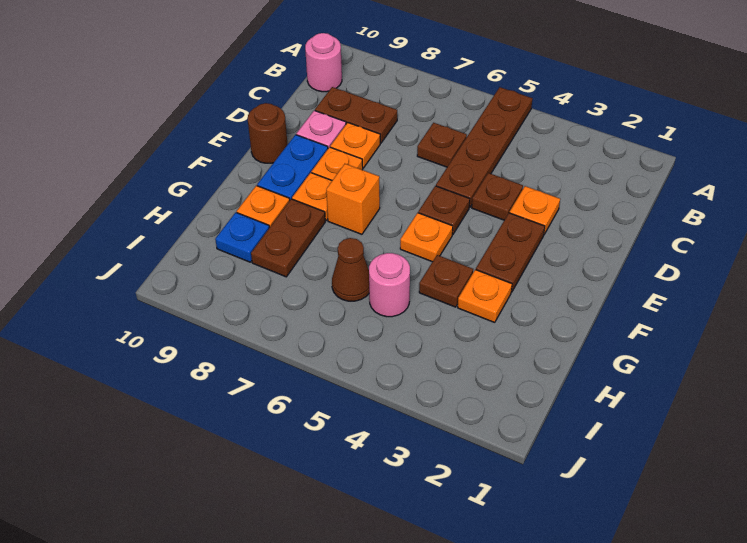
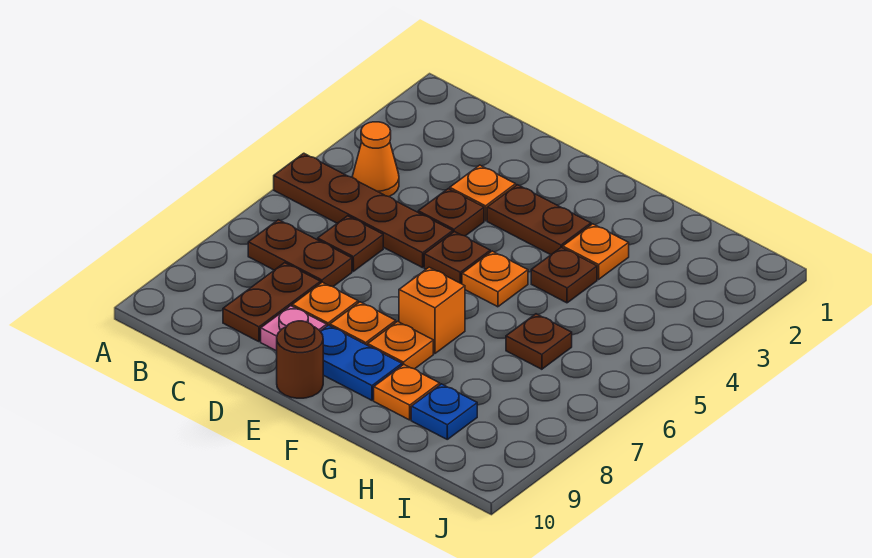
none -> orange cone B4 level 1
pink round brick B10 level 1 -> none
brown plate G8:H8 level 1 -> brown plate B7:C7 level 1
pink round brick H5 level 1 -> none
brown cone H6 level 1 -> brown plate H6 level 1

